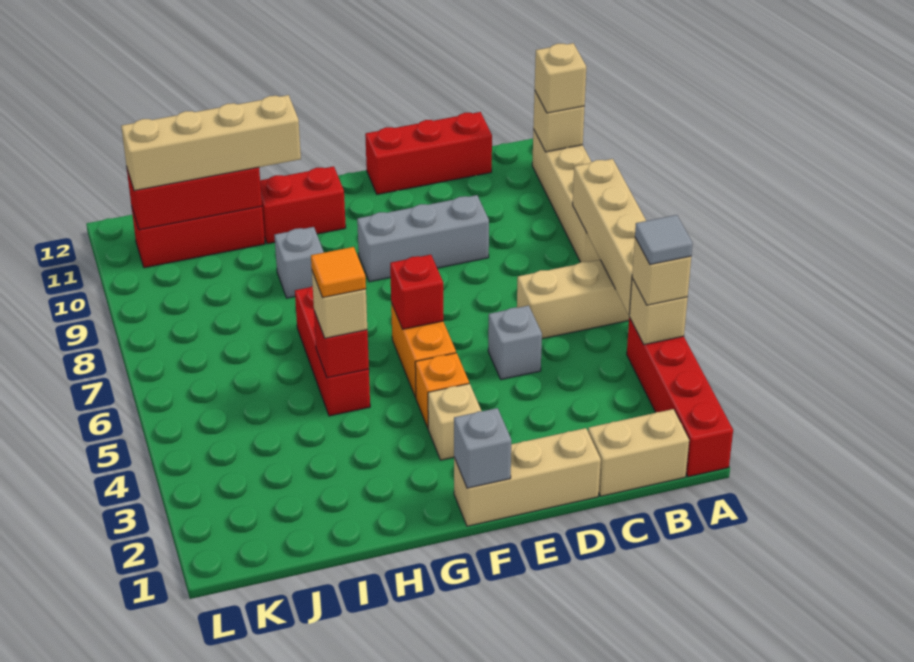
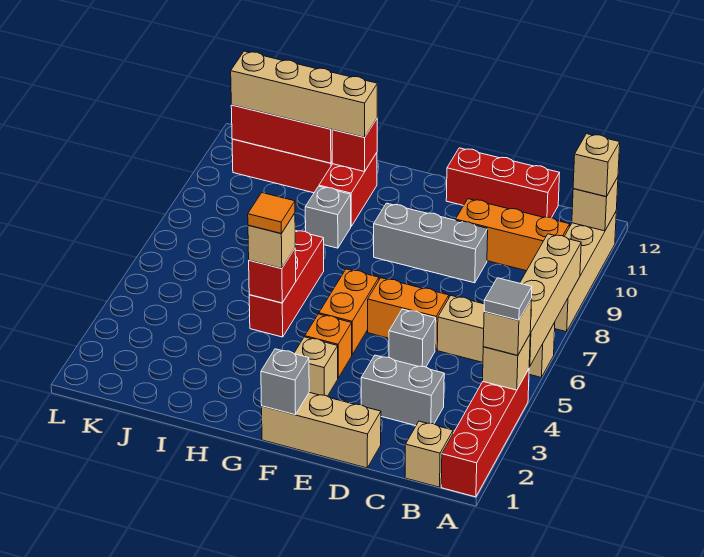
tan brick B1:C1 level 1 -> tan brick B1 level 1
none -> orange brick B10:D10 level 1
none -> grey brick C3:D3 level 1
none -> orange brick D6:E6 level 1
red brick F6 level 2 -> red brick H11 level 2
red brick G11:H11 level 1 -> red brick H10:H11 level 1

